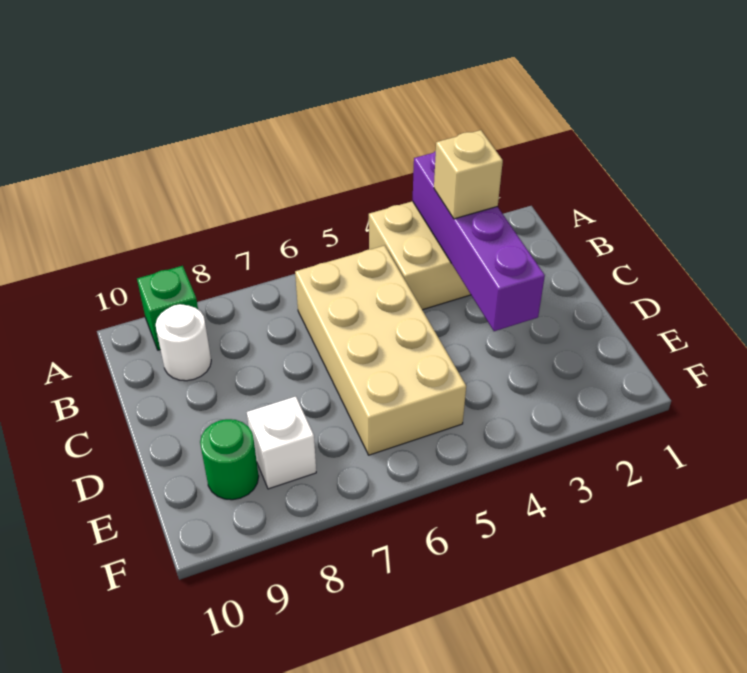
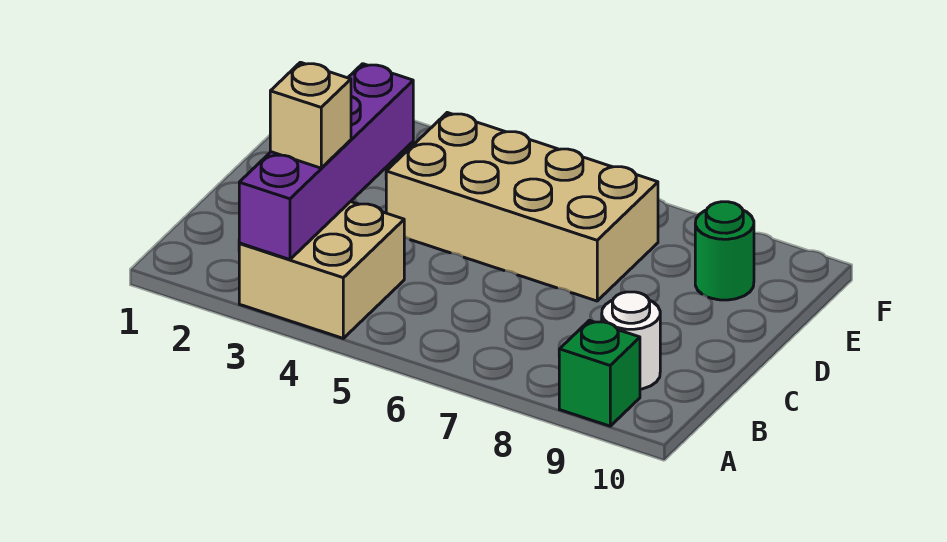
tan brick B5:E6 level 1 -> tan brick D4:E7 level 1
white brick E8 level 1 -> none

